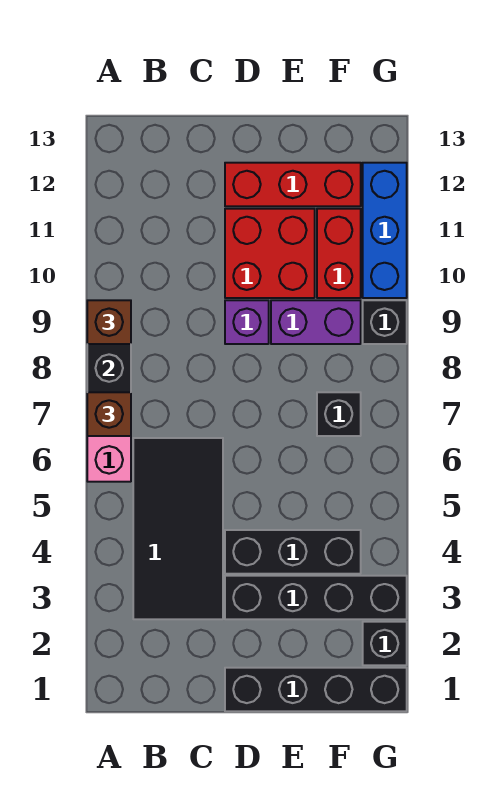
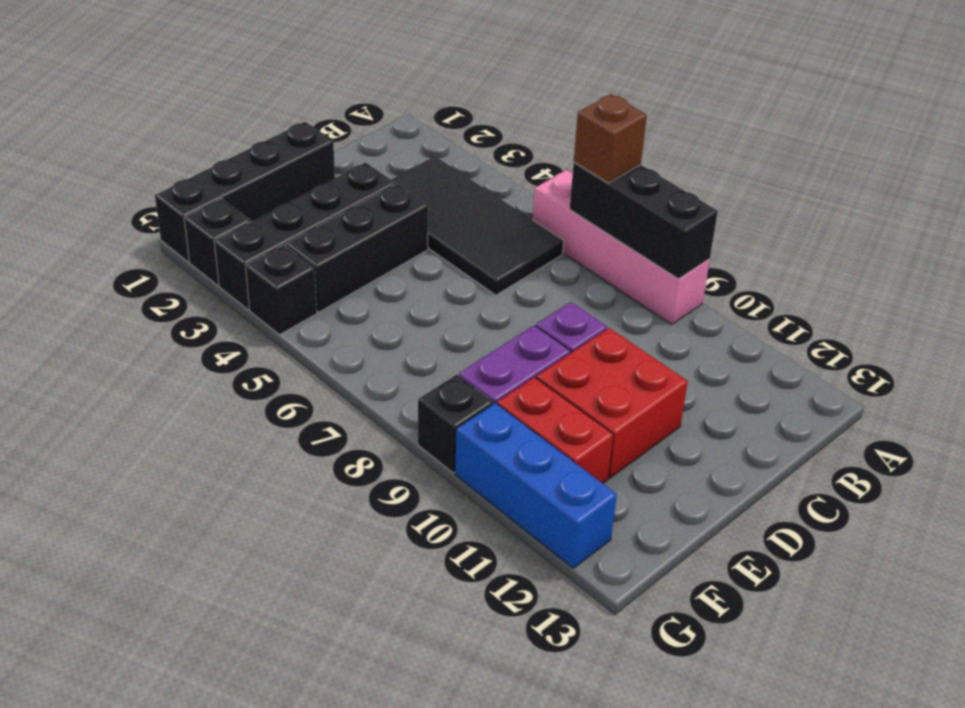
brown brick A9 level 3 -> none
red brick D12:F12 level 1 -> none
black brick F7 level 1 -> black brick G4 level 1

